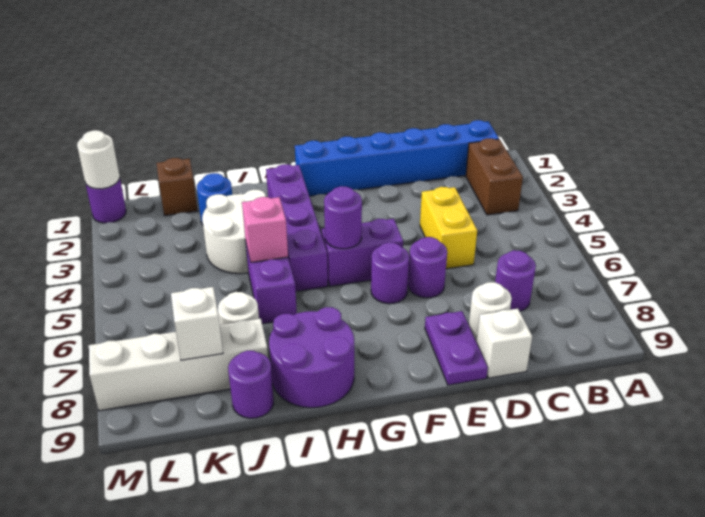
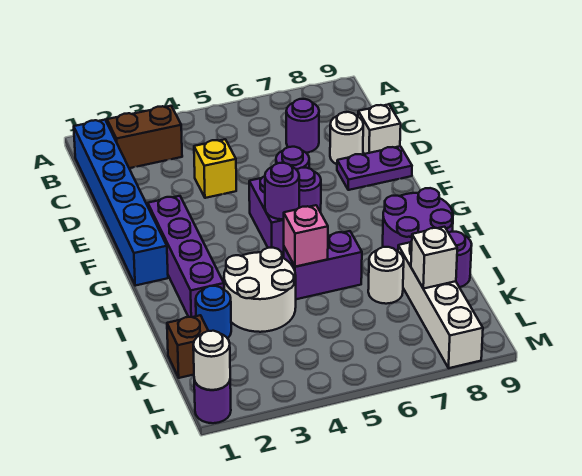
yellow brick D4:D5 level 1 -> yellow brick D4 level 1
purple brick H2:H5 level 1 -> purple brick F2:I2 level 1

